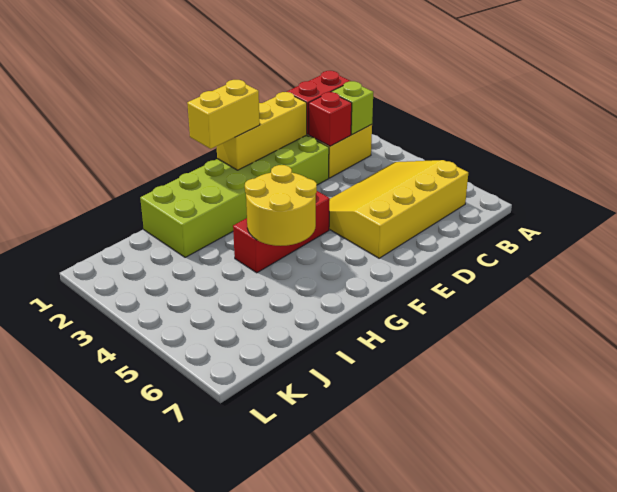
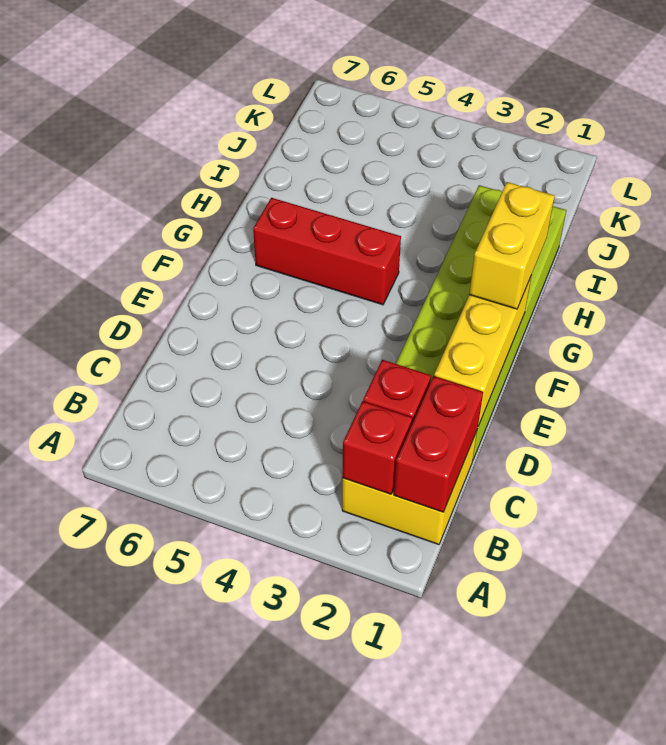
lime brick B2 level 2 -> red brick B2 level 2
yellow slope B4:E6 level 1 top 6 -> none
red brick F4:H4 level 1 -> red brick G4:G6 level 1
yellow round brick G4:H5 level 2 -> none

